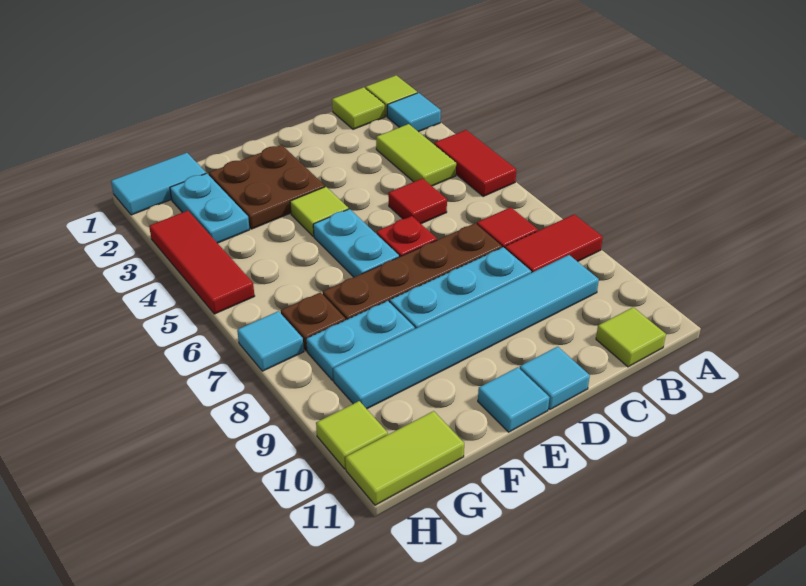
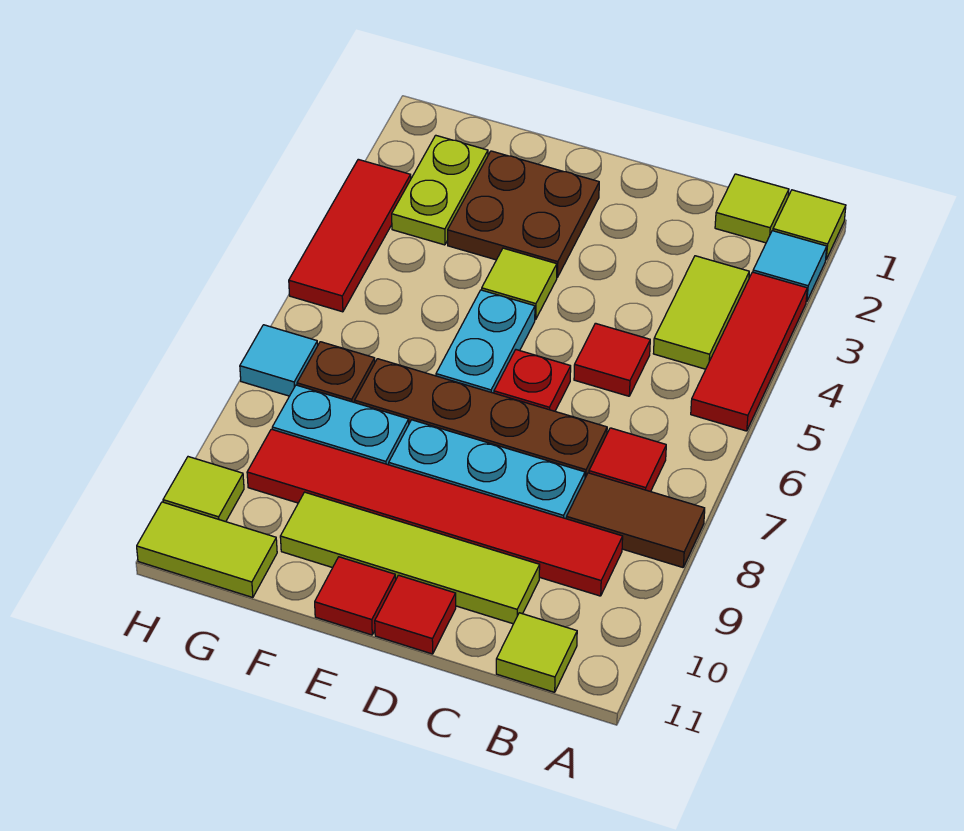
red tile A4:A5 level 1 -> red tile A3:A5 level 1
red tile A8:B8 level 1 -> brown tile A8:B8 level 1
cyan tile B9:G9 level 1 -> red tile B9:G9 level 1
none -> lime tile C10:F10 level 1
cyan tile D11 level 1 -> red tile D11 level 1
cyan tile E11 level 1 -> red tile E11 level 1
cyan tile G1:H1 level 1 -> none
cyan plate G2:G3 level 1 -> lime plate G2:G3 level 1

